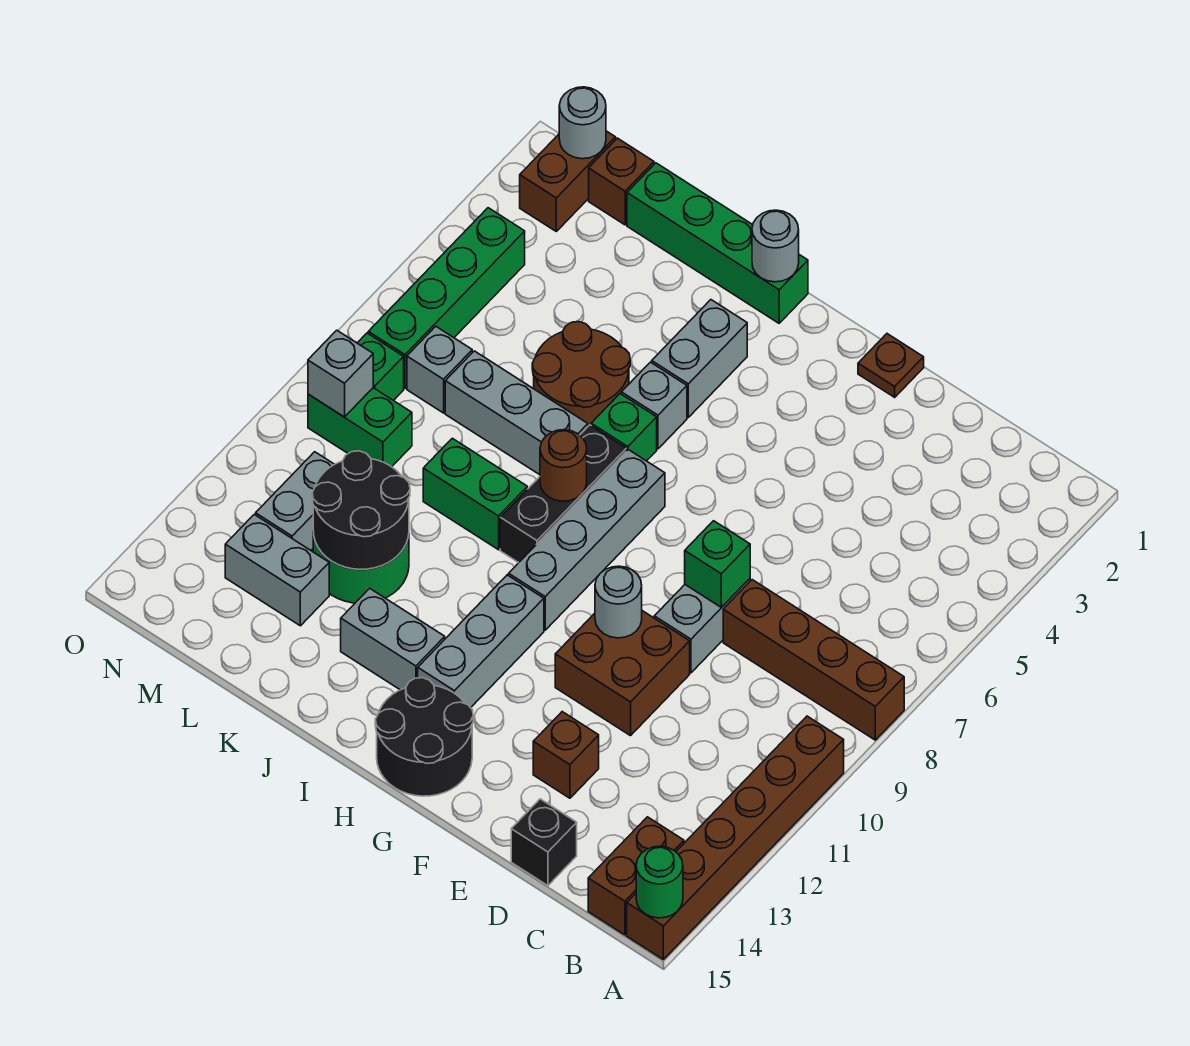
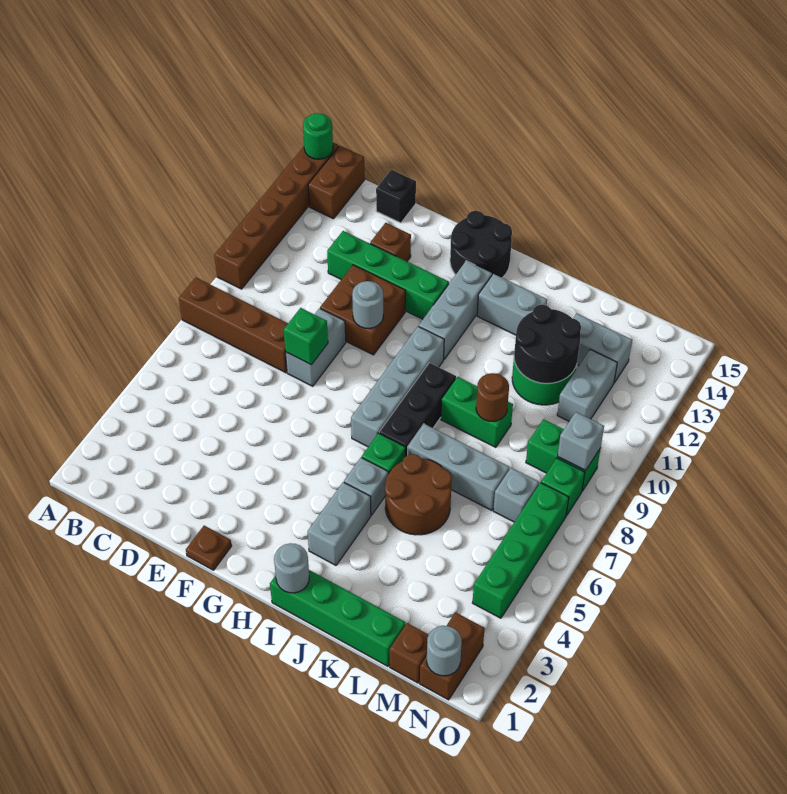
none -> green brick D12:G12 level 1
brown round brick I8 level 2 -> brown round brick K9 level 2

